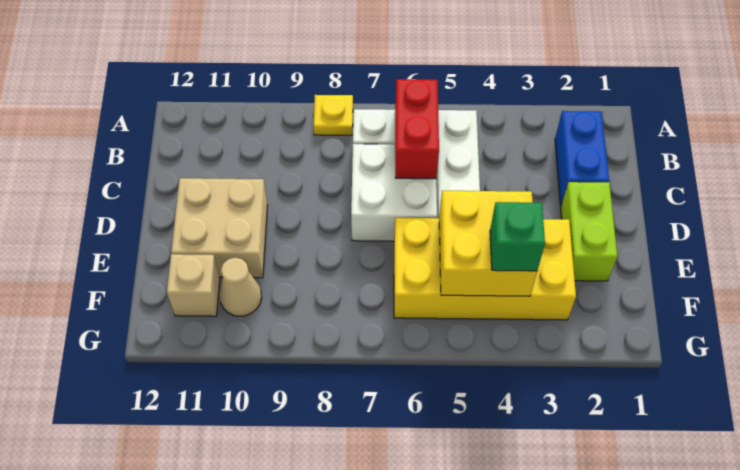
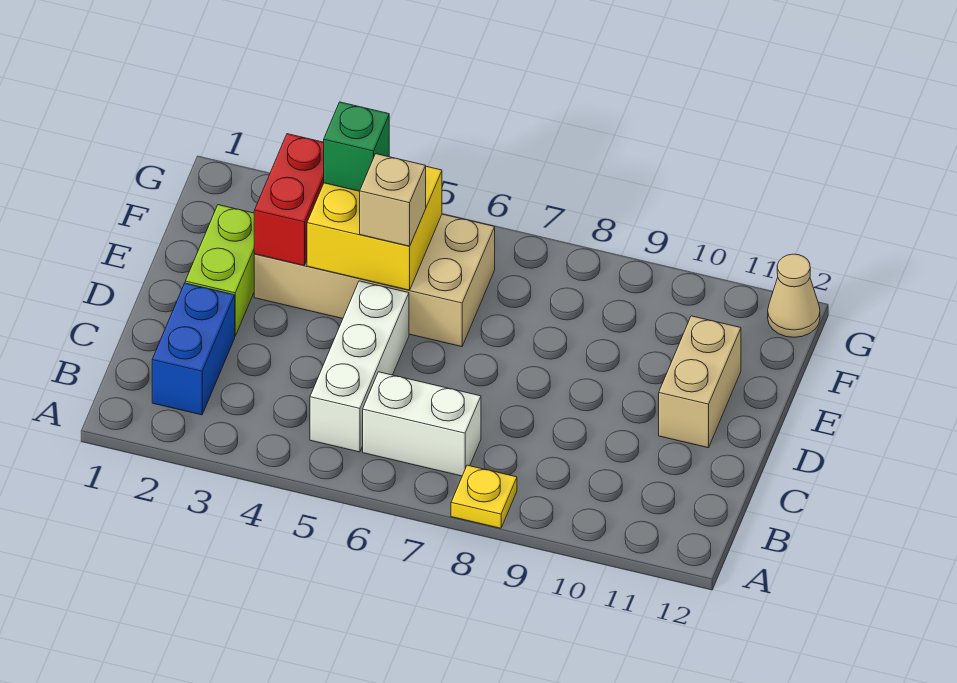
red brick B6:C6 level 2 -> red brick E3:F3 level 2
white brick C6:D7 level 1 -> none
tan brick D10:E11 level 1 -> tan brick D11:E11 level 1
yellow brick E3:F6 level 1 -> tan brick E3:F6 level 1
tan cone F10 level 1 -> tan cone G12 level 1
tan brick F11 level 1 -> tan brick E5 level 3

